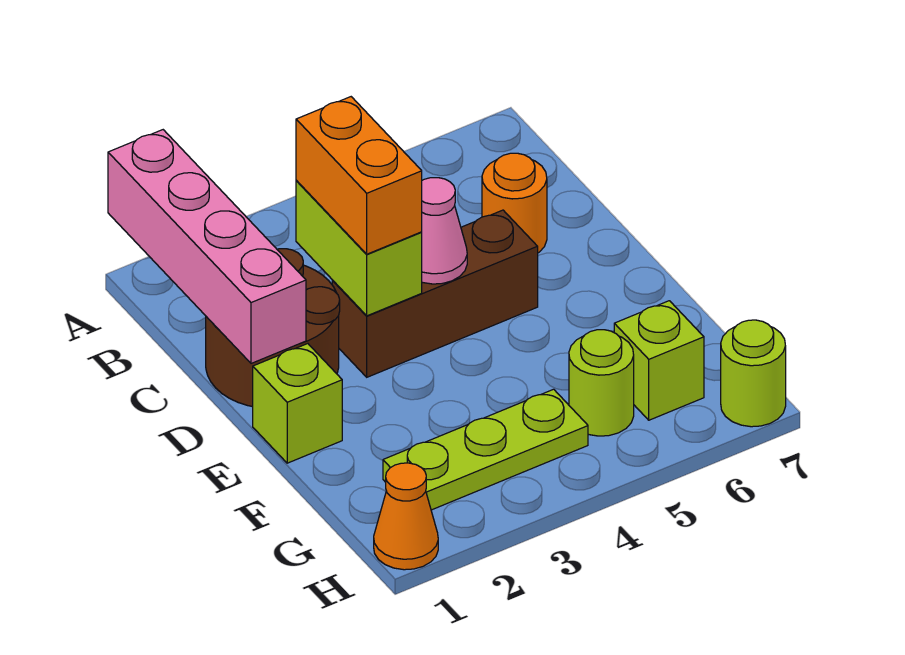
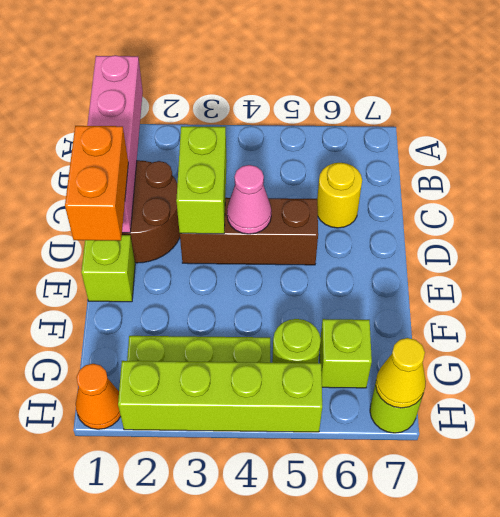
orange brick C3:D3 level 3 -> orange brick D1:E1 level 3
orange round brick C6 level 1 -> yellow round brick C6 level 1
none -> lime brick H2:H5 level 1
none -> yellow cone H7 level 2

